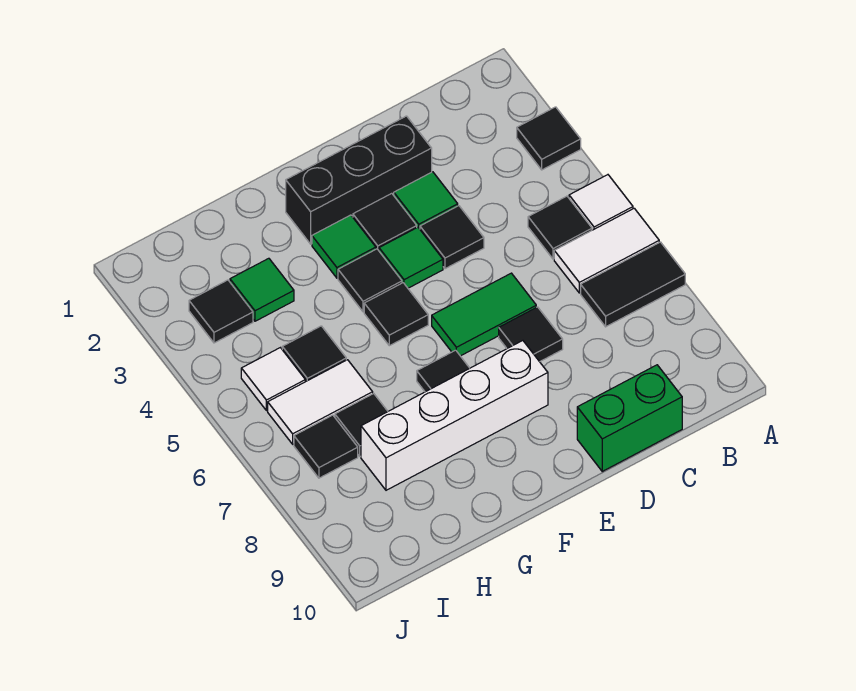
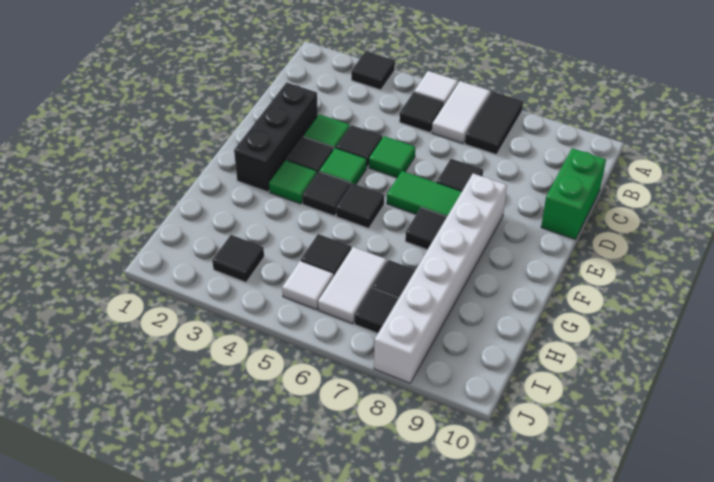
green tile D6:E6 level 1 -> green tile E6:E7 level 1
white brick E8:H8 level 1 -> white brick E8:J8 level 1
green tile H3 level 1 -> green tile D5 level 1

